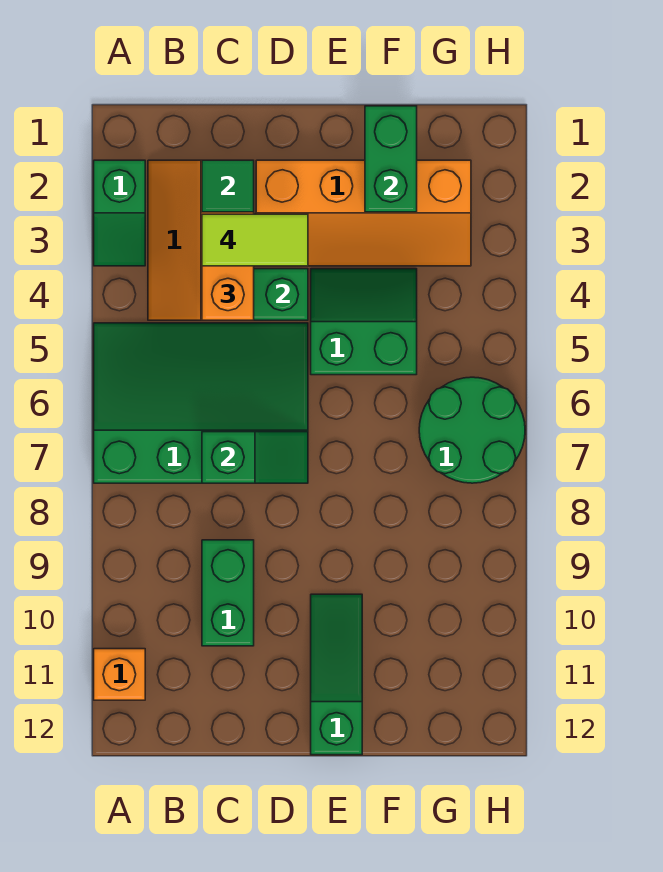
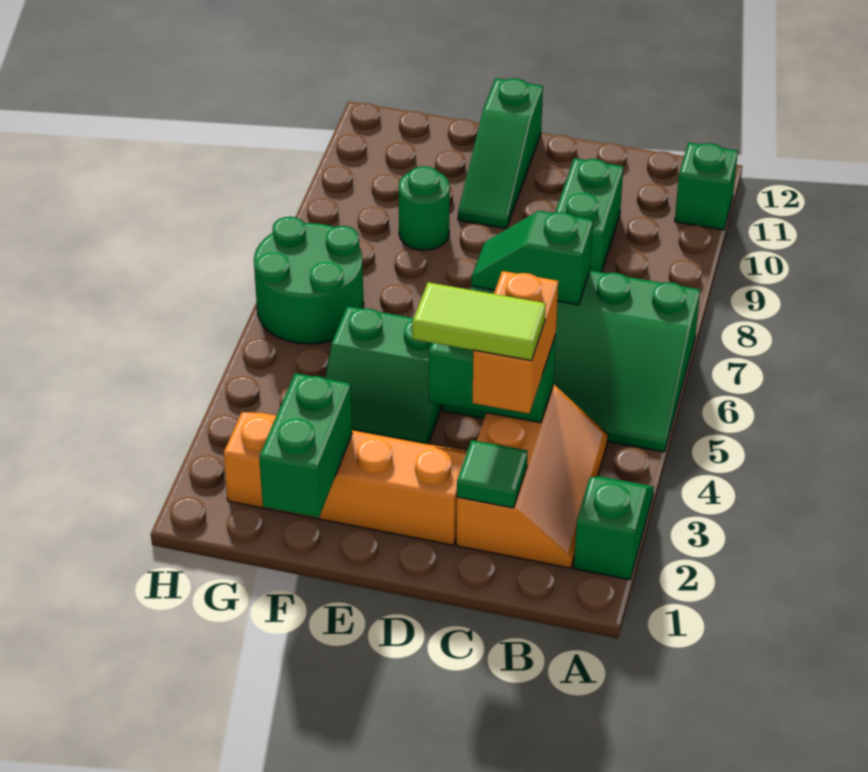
orange brick A11 level 1 -> green brick A11 level 1
none -> green round brick F9 level 1

